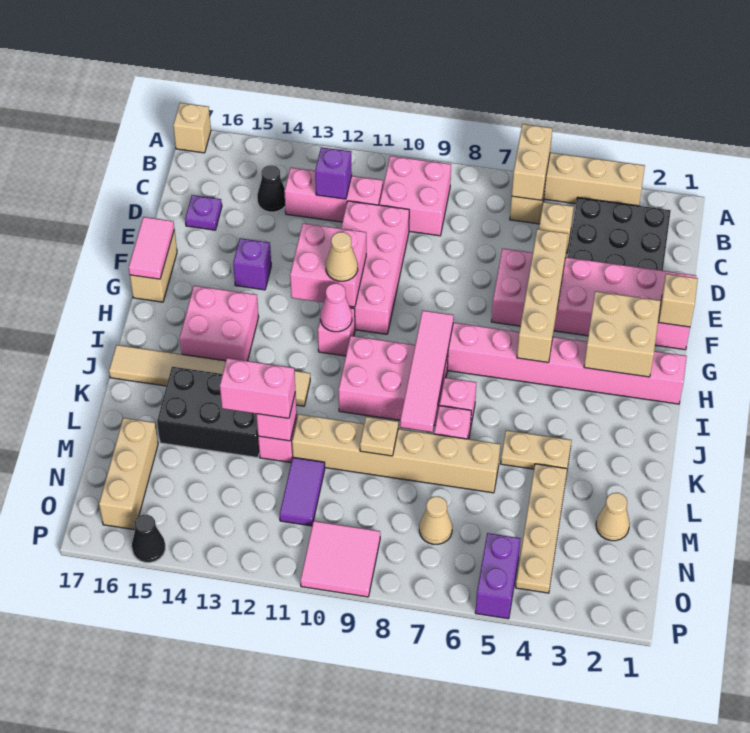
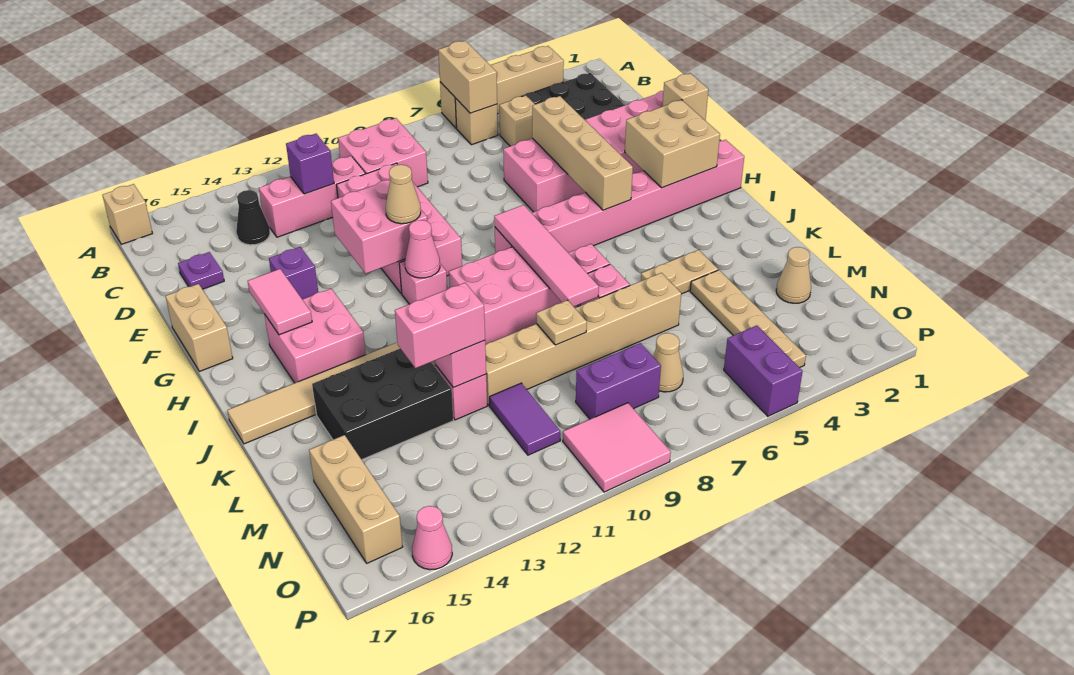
pink tile F17:G17 level 2 -> pink tile G15:H15 level 2
none -> purple brick N8:N9 level 1
black cone P15 level 1 -> pink cone P15 level 1

